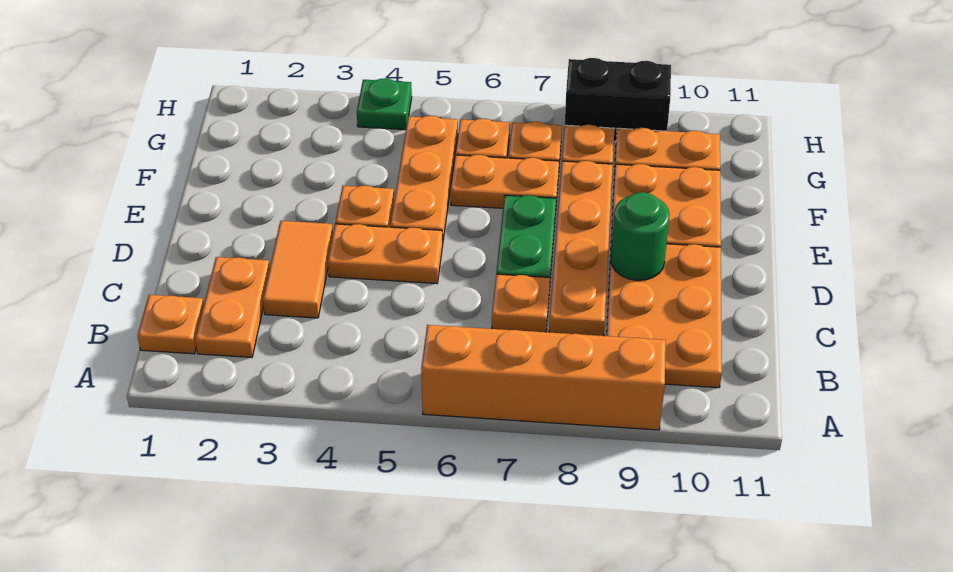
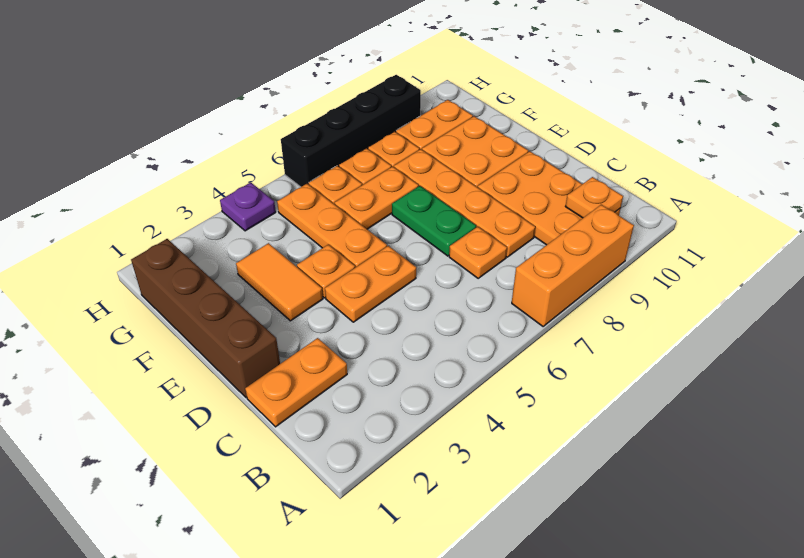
orange brick A6:A9 level 1 -> orange brick A7:A9 level 1
orange plate B1 level 1 -> orange plate B10 level 2
orange plate B2:C2 level 1 -> orange plate C1:C2 level 1
orange tile C3:D3 level 1 -> orange tile E3:F3 level 1
none -> brown brick D1:G1 level 1
green round brick D9 level 2 -> none
green plate H4 level 1 -> purple plate H4 level 1
black brick H8:H9 level 1 -> black brick H6:H9 level 1

